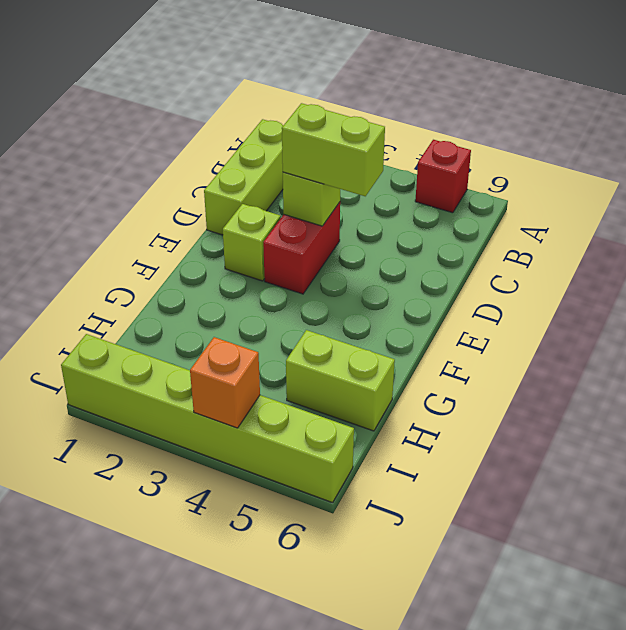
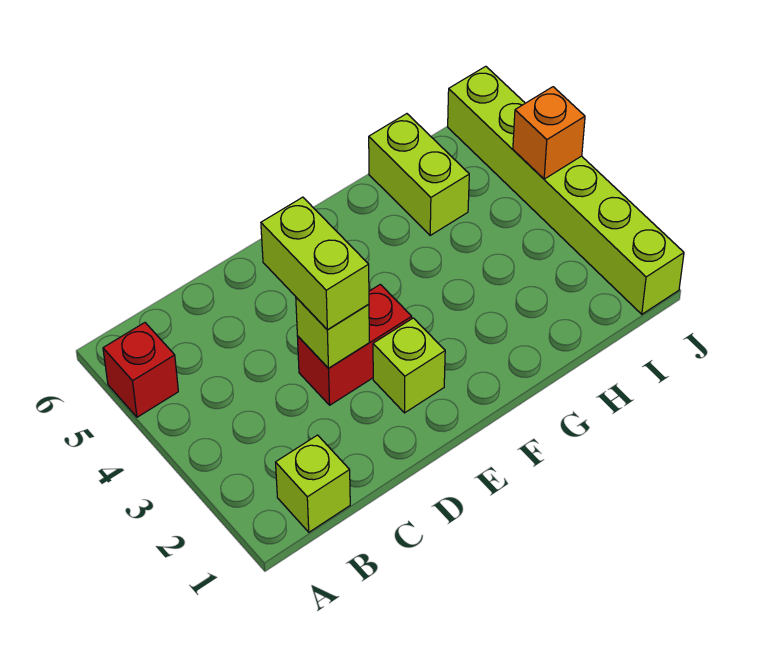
lime brick B1:D1 level 1 -> lime brick B1 level 1

